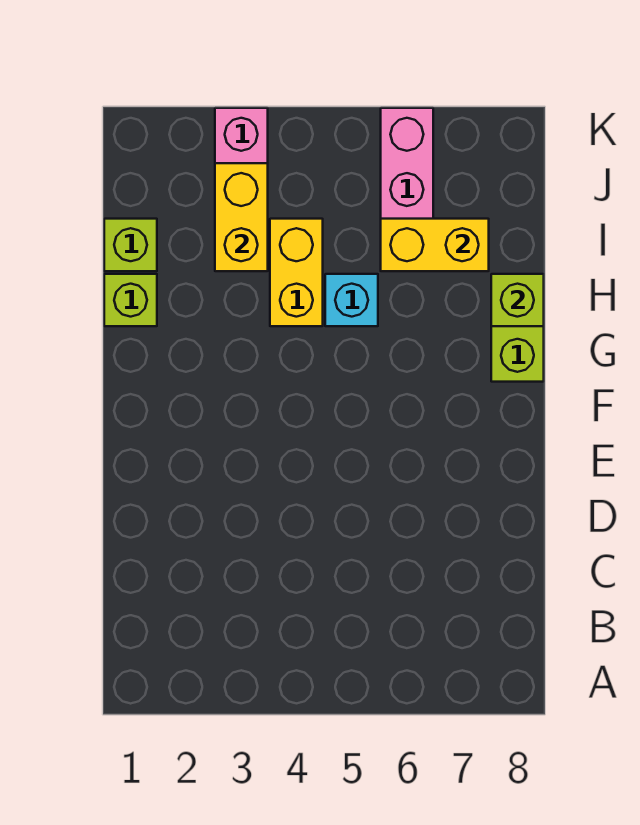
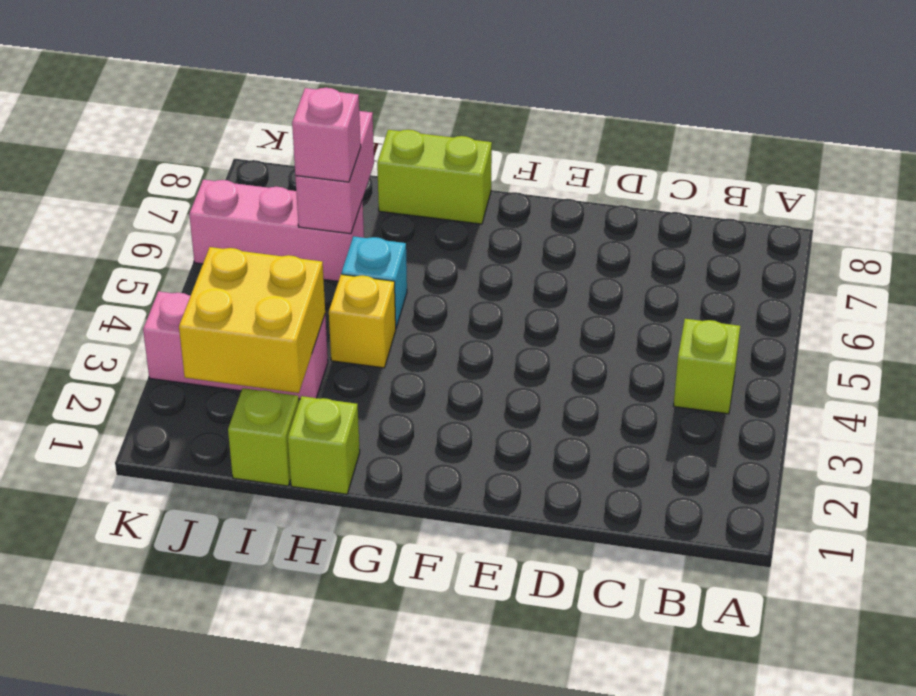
yellow brick H4:I4 level 1 -> yellow brick H4 level 1
lime brick H8 level 2 -> lime brick B4 level 1
yellow brick I3:J3 level 2 -> yellow brick I2:J3 level 2
yellow brick I6:I7 level 2 -> pink brick I6:I7 level 2
none -> pink brick I6 level 3

